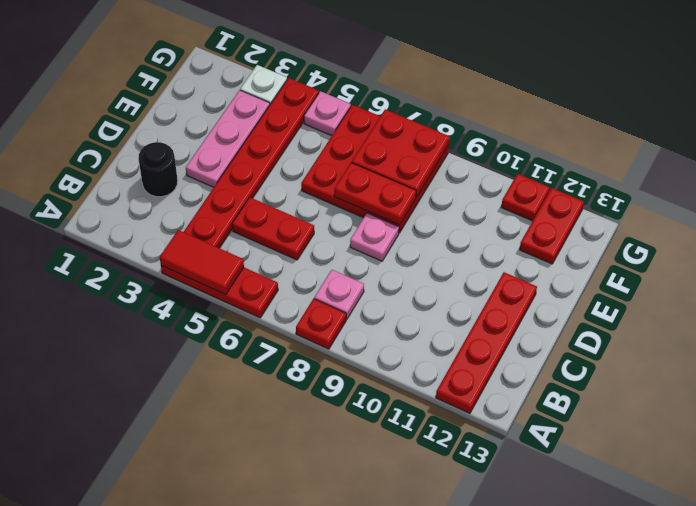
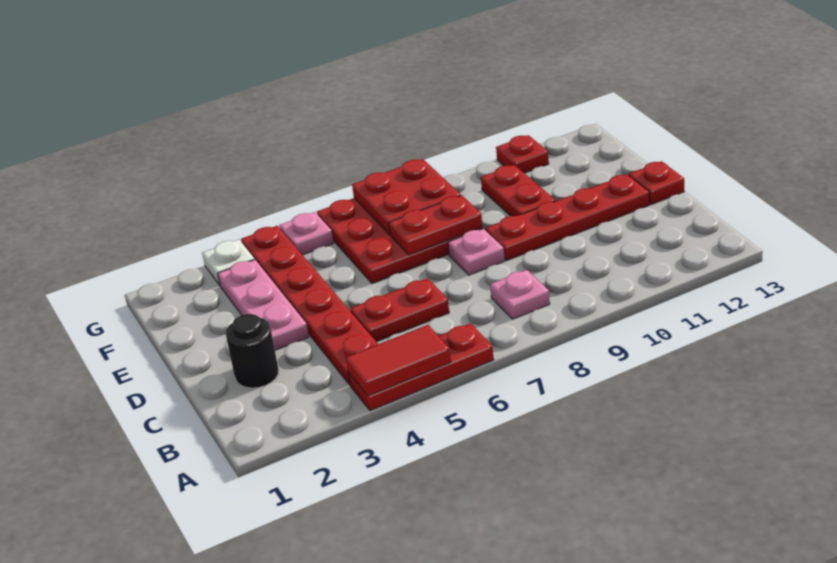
red plate A8 level 1 -> red plate D13 level 1
red plate A12:D12 level 1 -> red plate D9:D12 level 1
red plate F12:G12 level 1 -> red plate E10:F10 level 1

